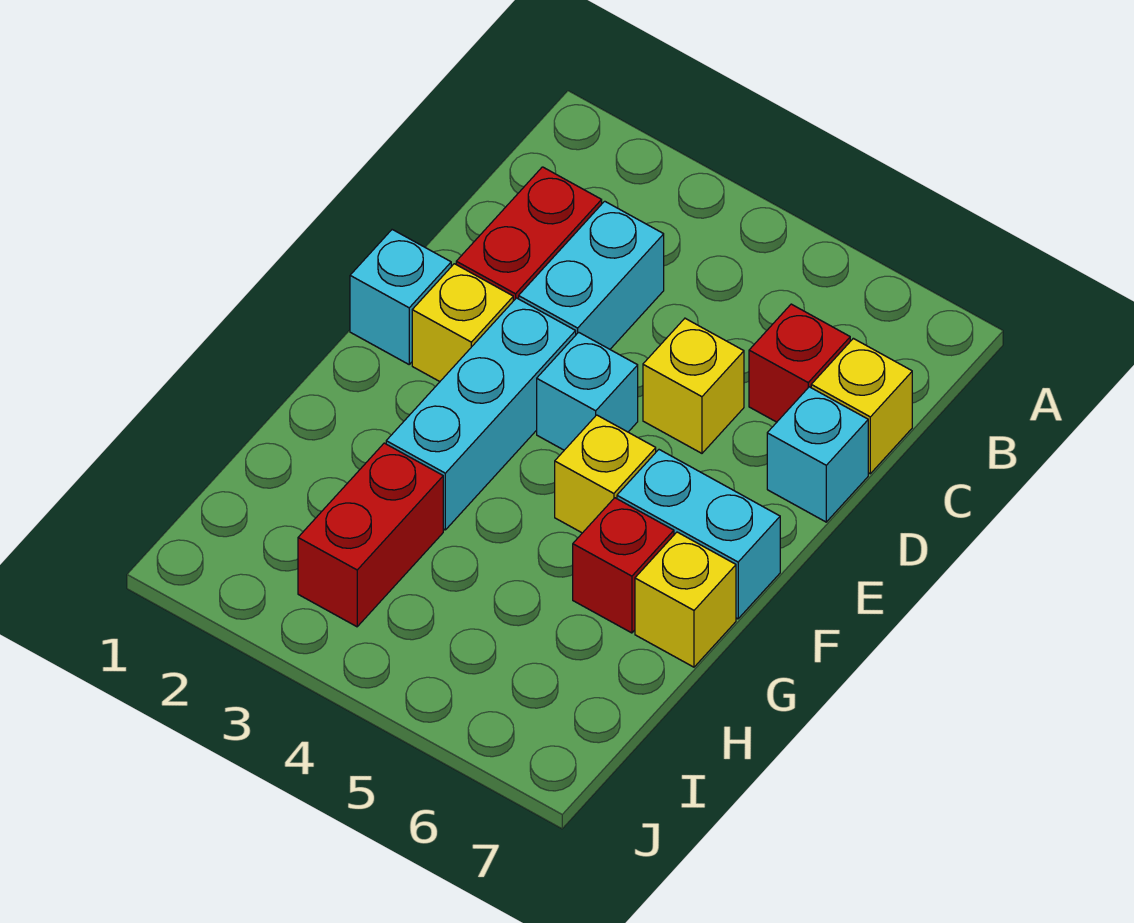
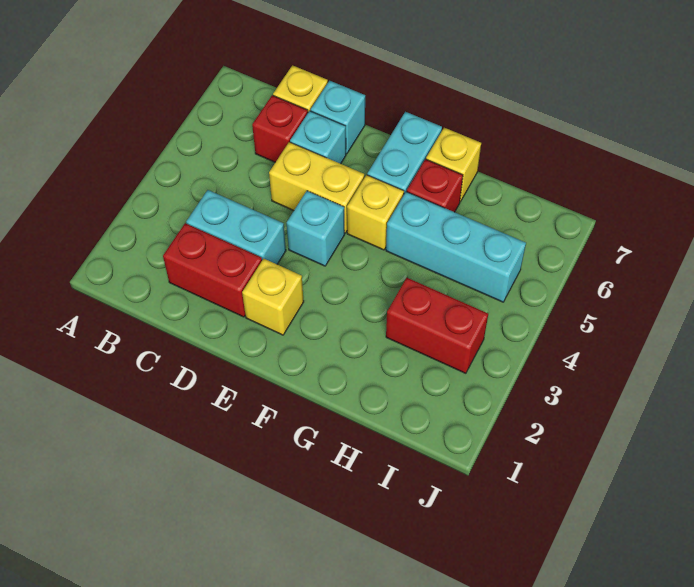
yellow brick D5 level 1 -> yellow brick D5:E5 level 1
cyan brick E1 level 1 -> cyan brick D6 level 1
cyan brick E3:G3 level 1 -> cyan brick G5:I5 level 1

